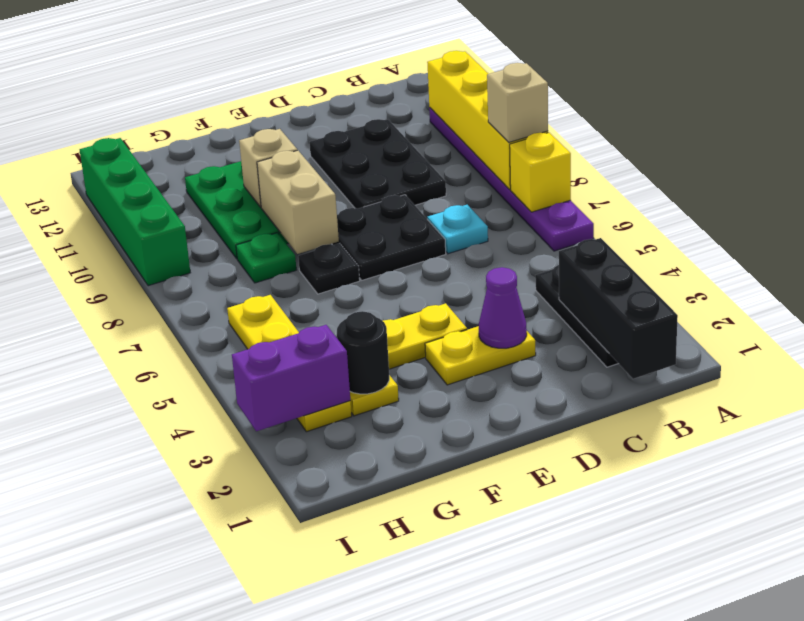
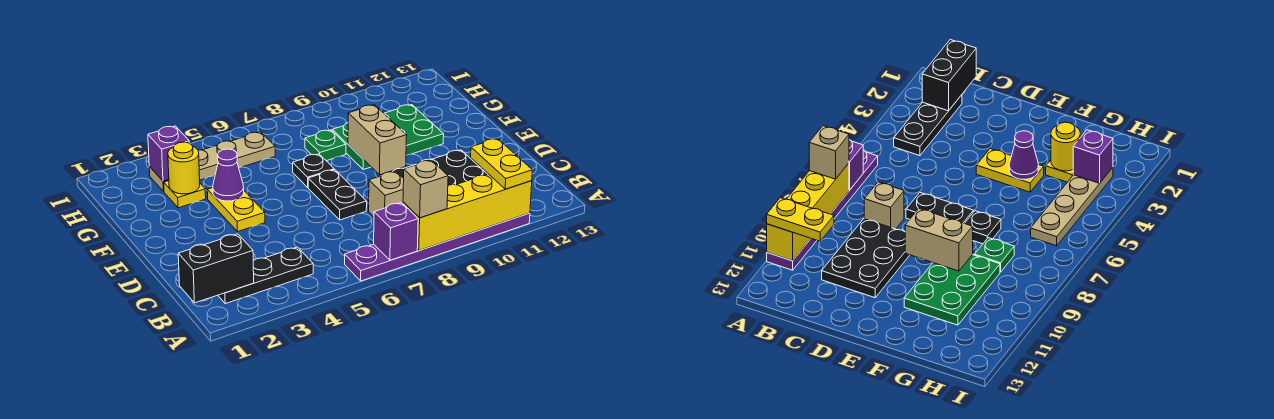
yellow brick A7 level 2 -> purple brick A7 level 2
black brick B1:B3 level 2 -> black brick B1:B2 level 2
cyan plate C7 level 1 -> none
yellow plate D3:E3 level 1 -> yellow plate A11:B11 level 3
purple cone D3 level 2 -> purple cone F4 level 2
black plate D7:E8 level 1 -> black plate D7:E7 level 1
tan brick F8:F9 level 2 -> tan brick E9:F9 level 2
tan brick F10 level 2 -> tan brick C8 level 1
black round brick G3 level 2 -> yellow round brick G3 level 2
yellow plate H3:H6 level 1 -> tan plate H3:H6 level 1
purple brick H3:I3 level 2 -> purple brick H3 level 2
green brick I9:I12 level 1 -> none

